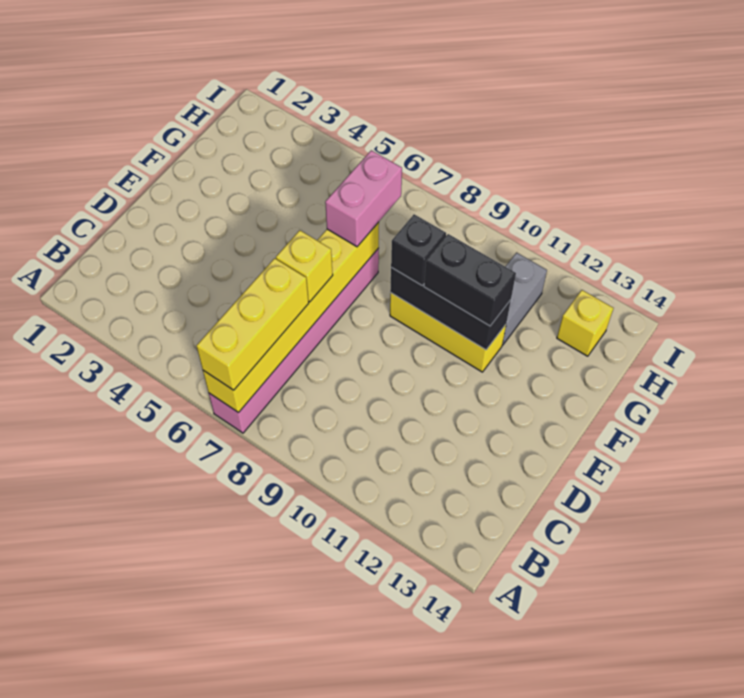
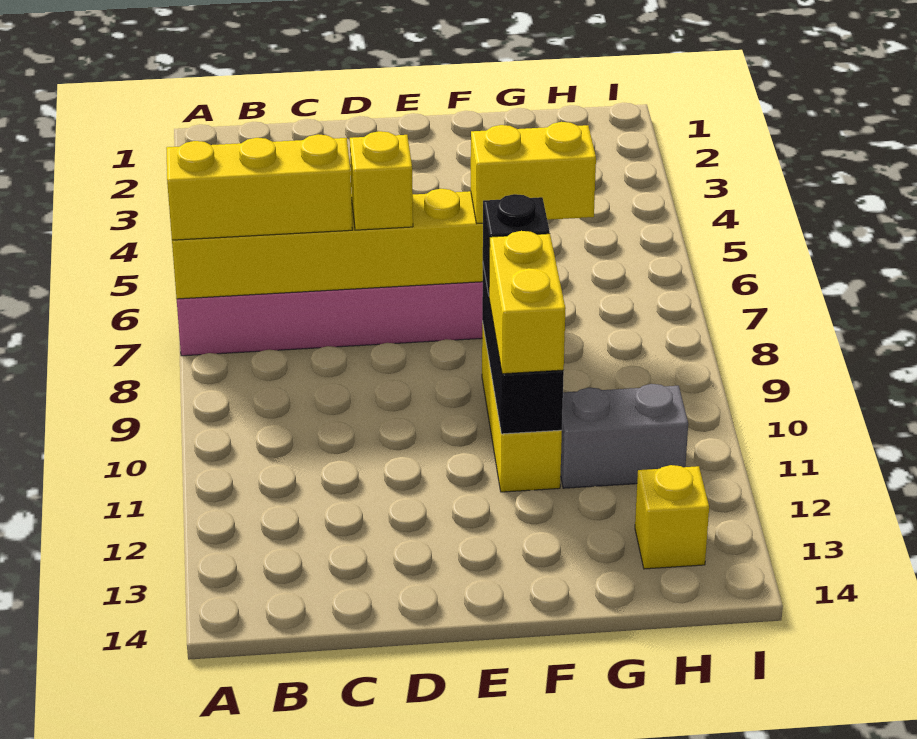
pink brick F7:G7 level 3 -> yellow brick F7:G7 level 3
black brick F10:F11 level 3 -> yellow brick F10:F11 level 3

